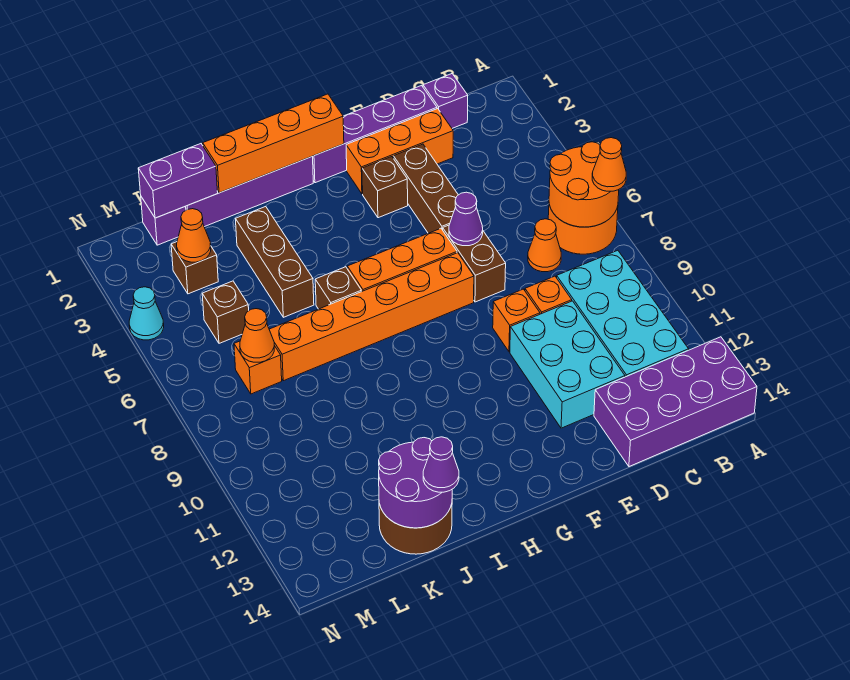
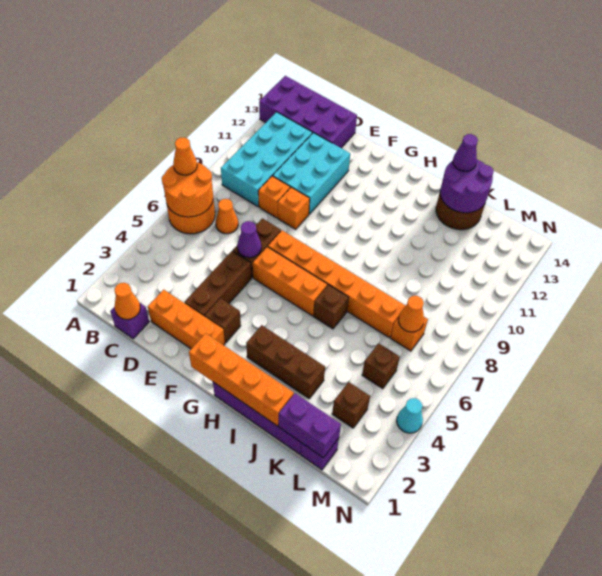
purple brick D1:G1 level 1 -> none
brown brick J3:J5 level 1 -> brown brick H3:J3 level 1
orange cone L3 level 2 -> orange cone C1 level 2

